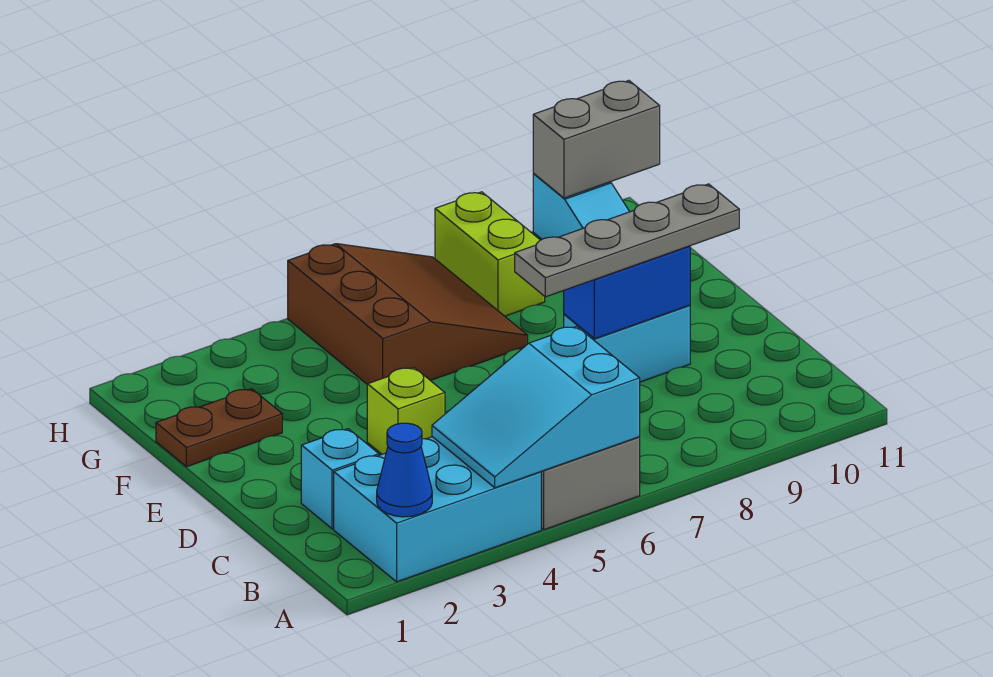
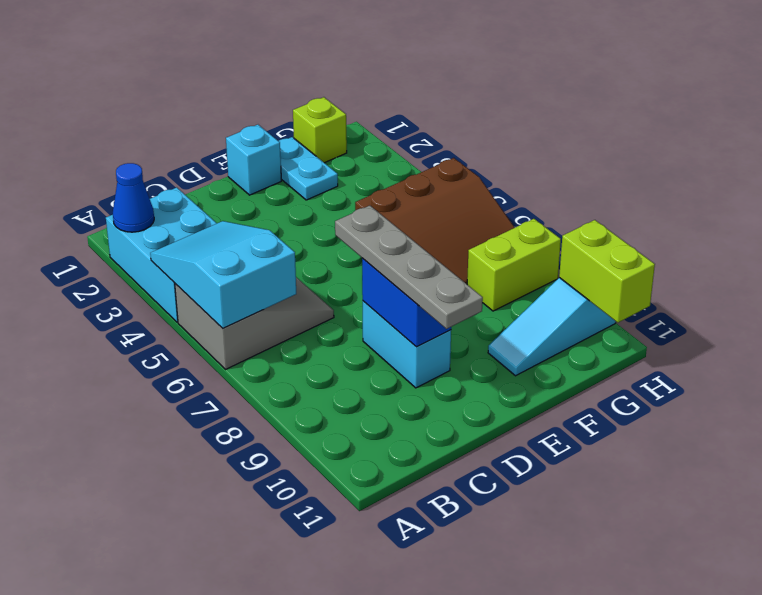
cyan brick C2 level 1 -> cyan brick E1 level 1
lime brick D4 level 1 -> lime brick G1 level 1
brown plate F1:F2 level 1 -> cyan plate F1:F2 level 1
grey brick H10:H11 level 2 -> lime brick H10:H11 level 2

